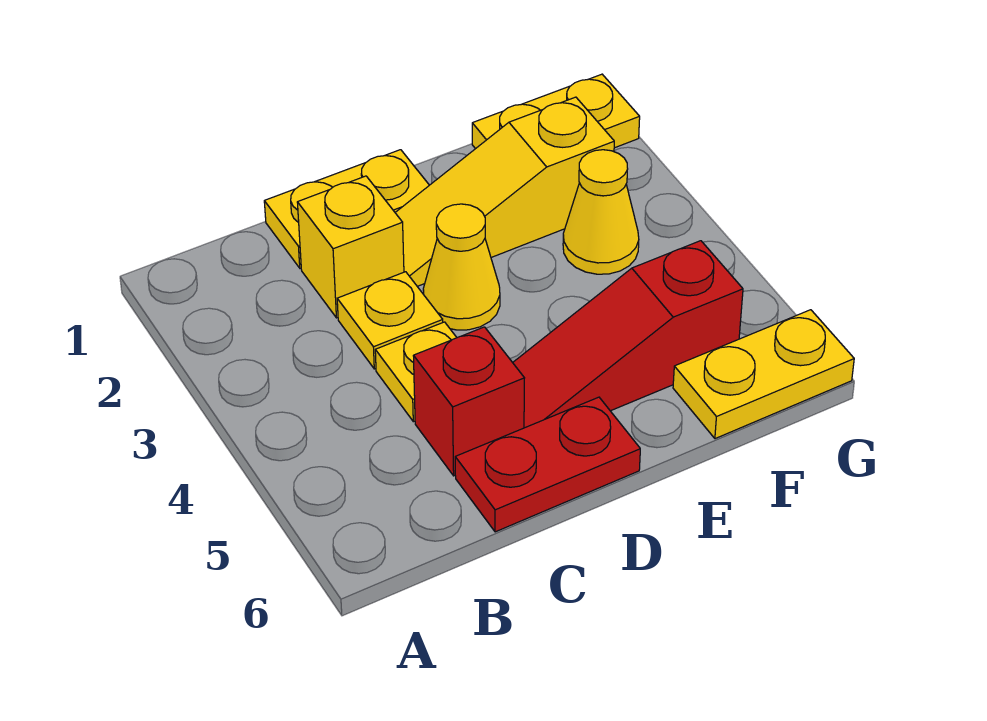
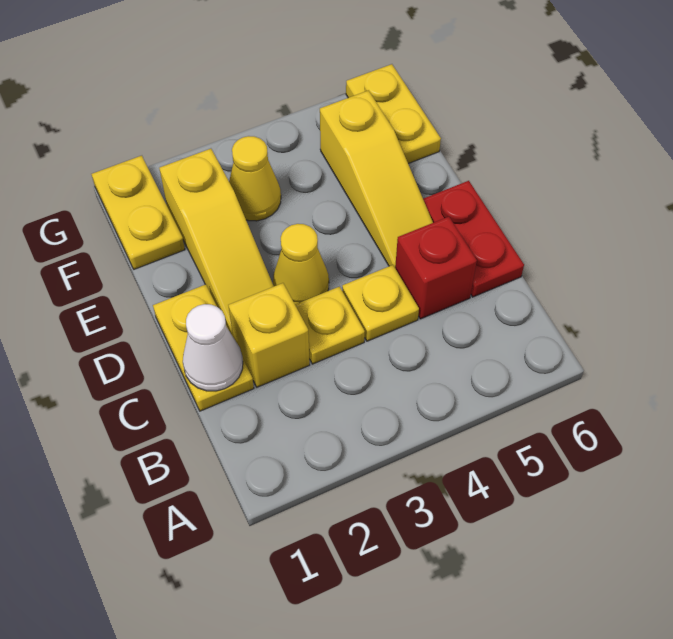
none -> white cone C1 level 2
red slope D5:F5 level 1 top F -> yellow slope D5:F5 level 1 top F

